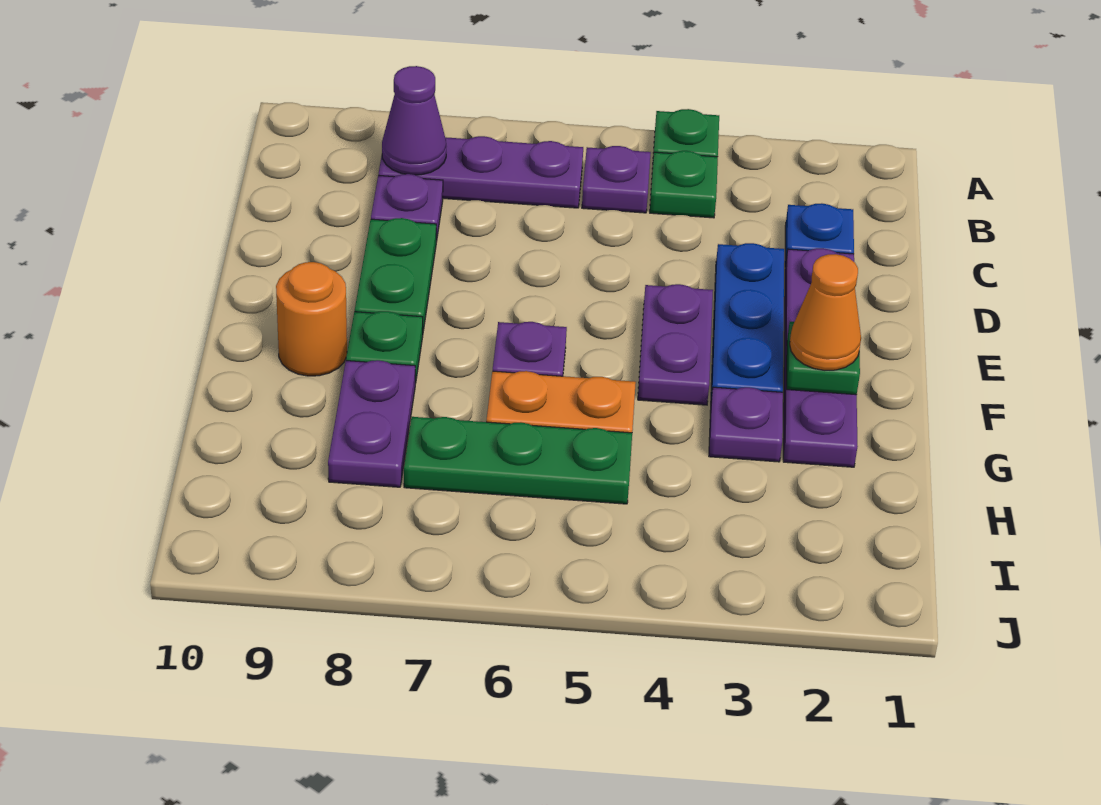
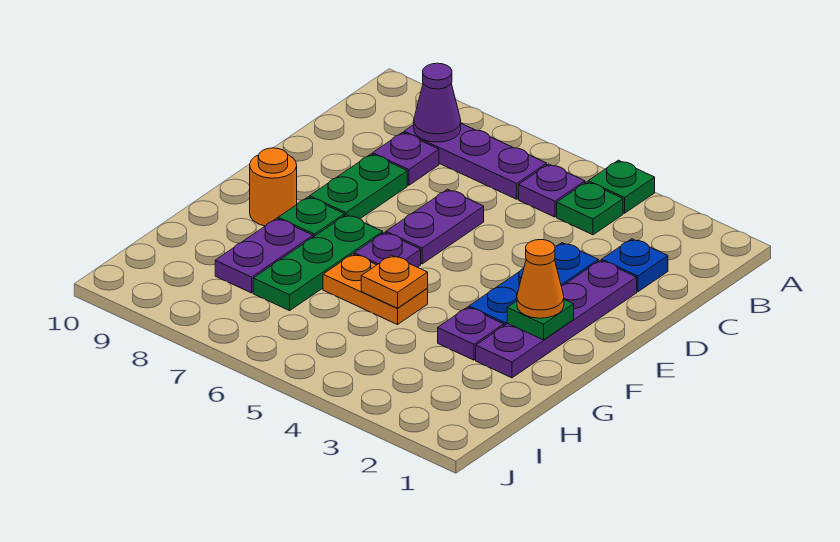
purple plate E4:F4 level 1 -> purple plate D6:E6 level 1
none -> orange plate G5 level 2
green plate H5:H7 level 1 -> green plate F7:H7 level 1

